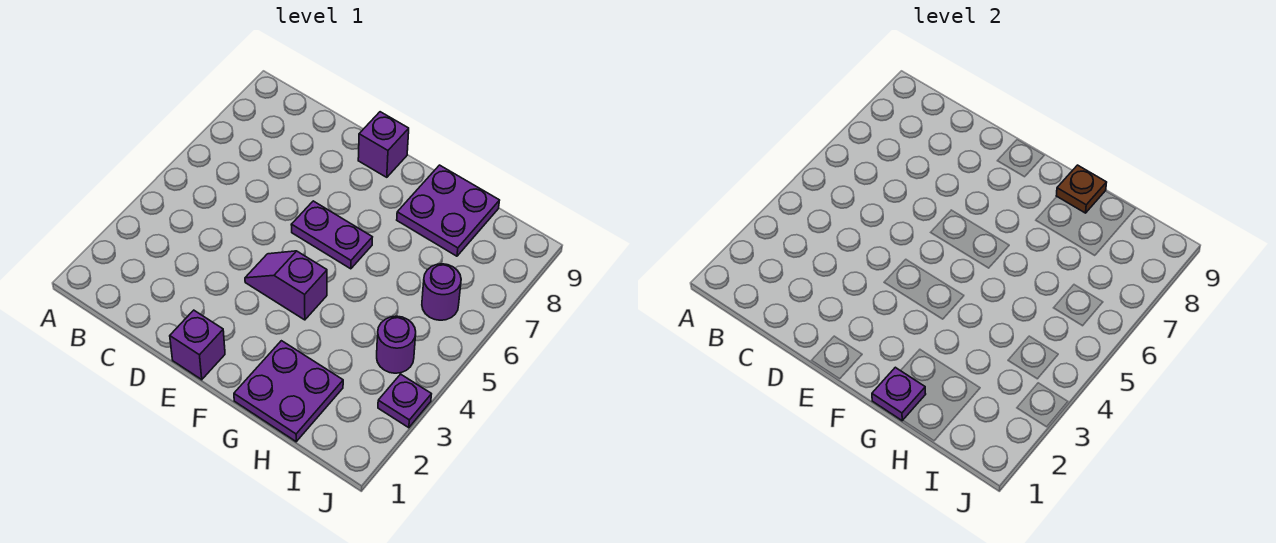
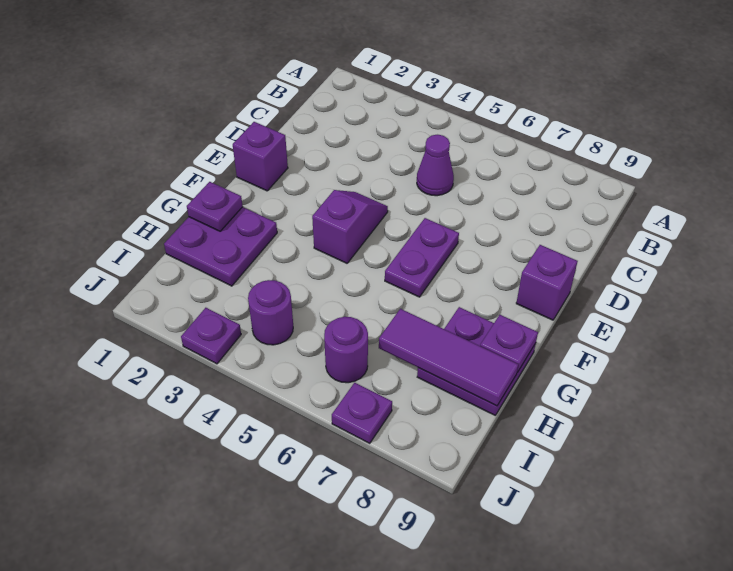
none -> purple cone C5 level 1
brown plate G9 level 2 -> purple plate G9 level 2
none -> purple tile H7:H9 level 2
none -> purple plate J7 level 1

